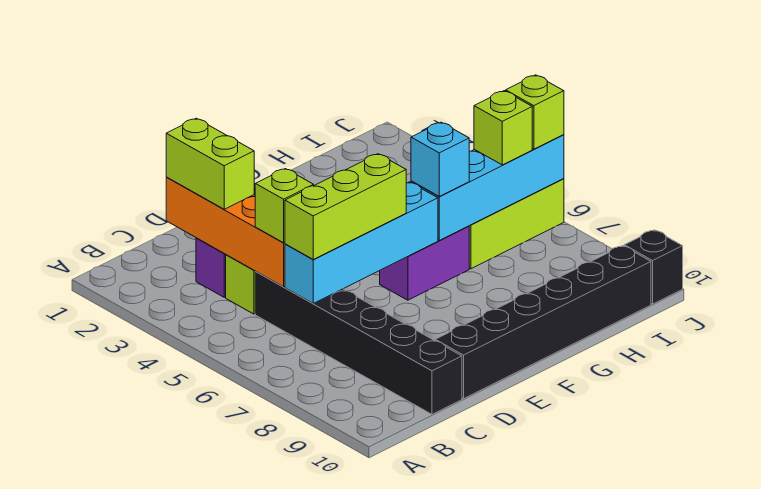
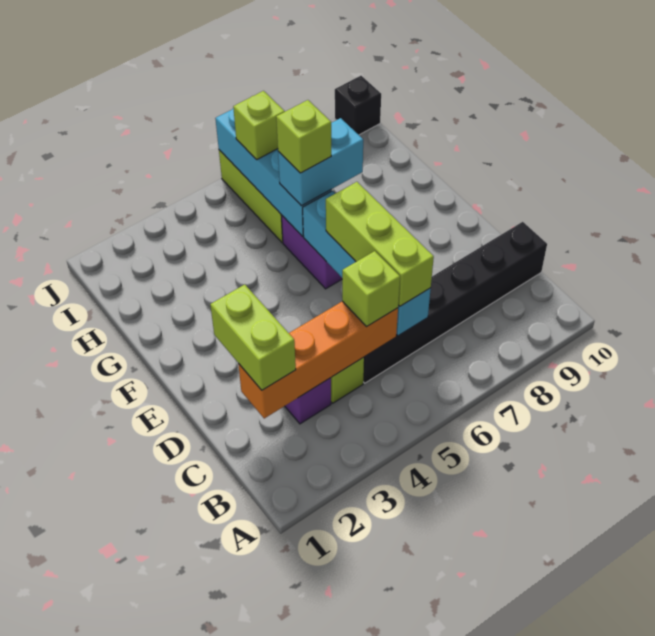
lime brick C2:C3 level 3 -> lime brick C2:D2 level 3
black brick D10:I10 level 1 -> none
cyan brick G6 level 3 -> cyan brick G6:G7 level 3
lime brick J6 level 3 -> lime brick G6 level 4

